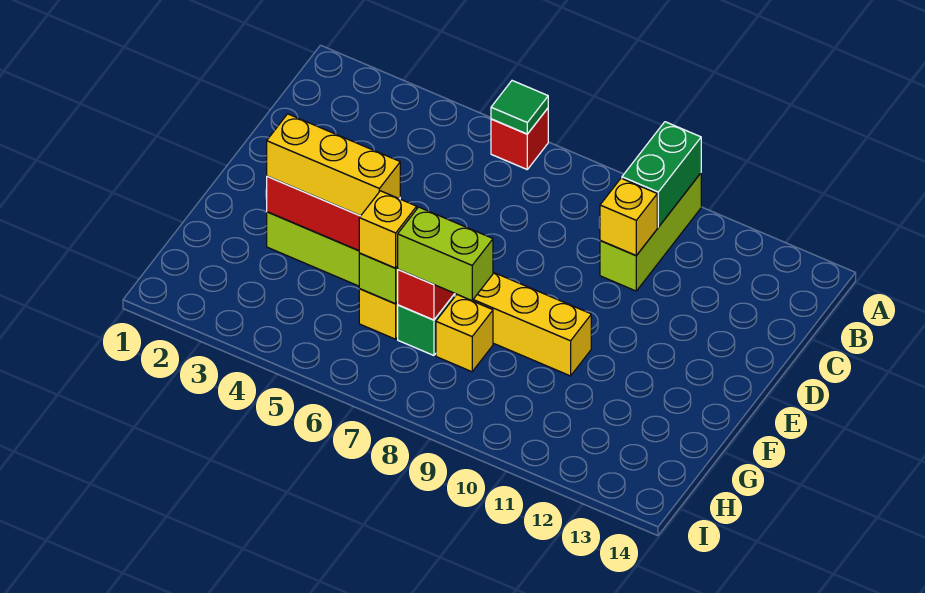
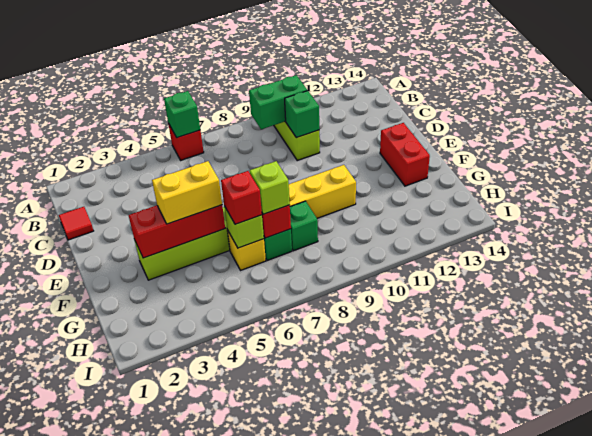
green tile A6 level 2 -> green brick A6 level 2
green brick A10:B10 level 2 -> green brick B9:B10 level 2
none -> red tile C1 level 1
yellow brick C10 level 2 -> green brick C10 level 2
none -> red brick E13:F13 level 1
yellow brick F3:F5 level 3 -> yellow brick F4:F5 level 3
yellow brick G6 level 3 -> red brick G6 level 3
lime brick G7:G8 level 3 -> lime brick G7 level 3
yellow brick G8 level 1 -> green brick G8 level 1

